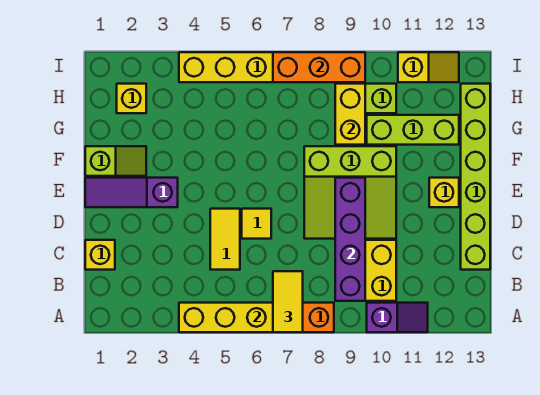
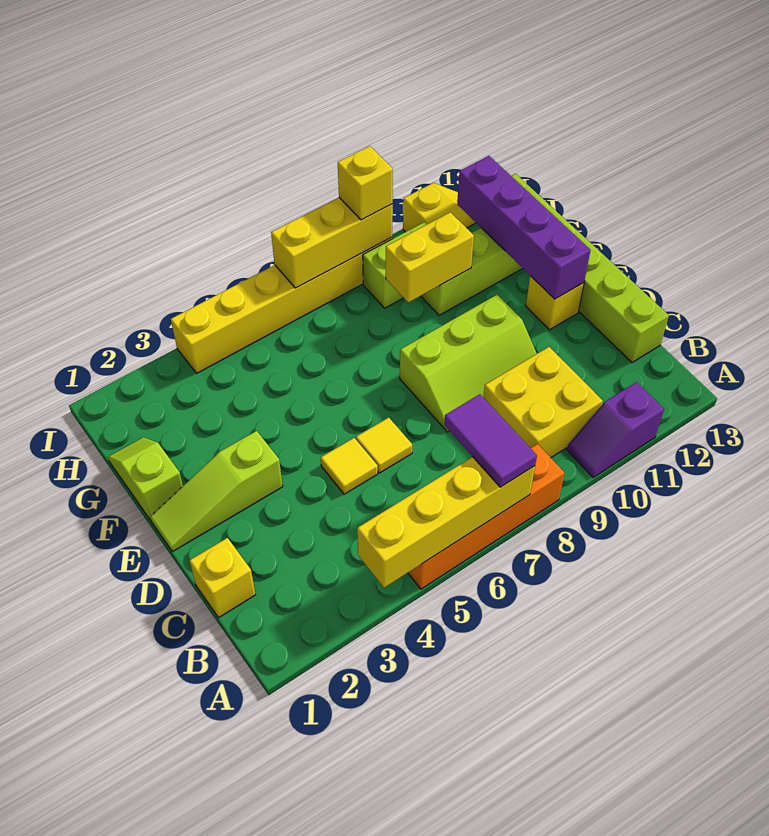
yellow tile A7:B7 level 3 -> purple tile A7:B7 level 3
purple slope A10:A11 level 1 top 10 -> purple slope A10:A11 level 1 top 11
purple brick B9:E9 level 2 -> purple brick E12:H12 level 2
yellow tile C5:D5 level 1 -> yellow tile D5 level 1
lime slope D8:F10 level 1 top F -> lime slope D8:E10 level 1 top E
purple slope E1:E3 level 1 top 3 -> lime slope E1:E3 level 1 top 3
lime slope F1:F2 level 1 top 1 -> lime slope F1:G1 level 1 top F
yellow brick G9:H9 level 2 -> yellow brick G9:G10 level 2
yellow brick H2 level 1 -> yellow brick I9 level 3
orange brick I7:I9 level 2 -> yellow brick I7:I9 level 2

